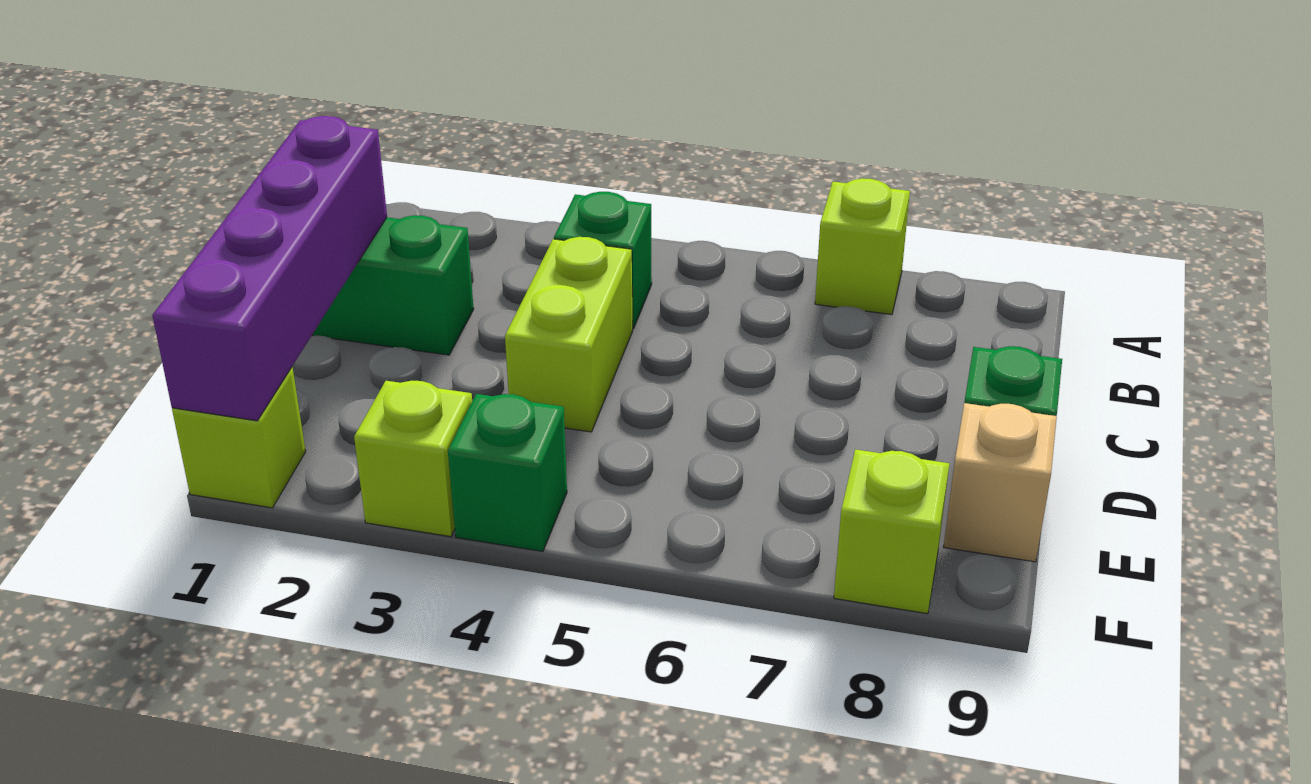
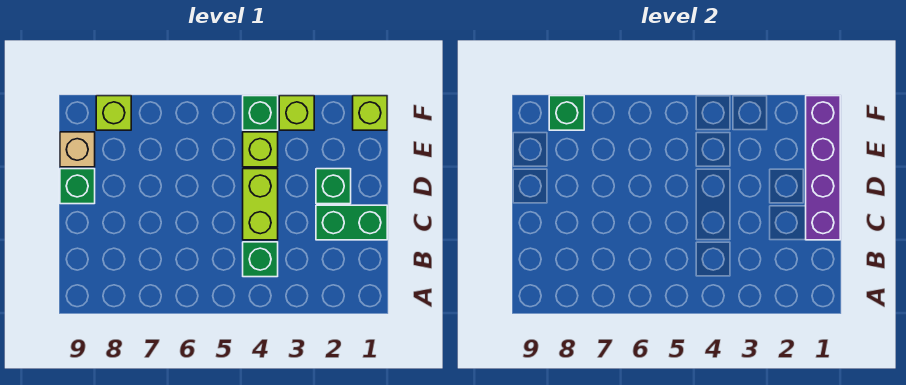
lime brick A7 level 1 -> lime brick E4 level 1
none -> green brick D2 level 1
none -> green brick F8 level 2

